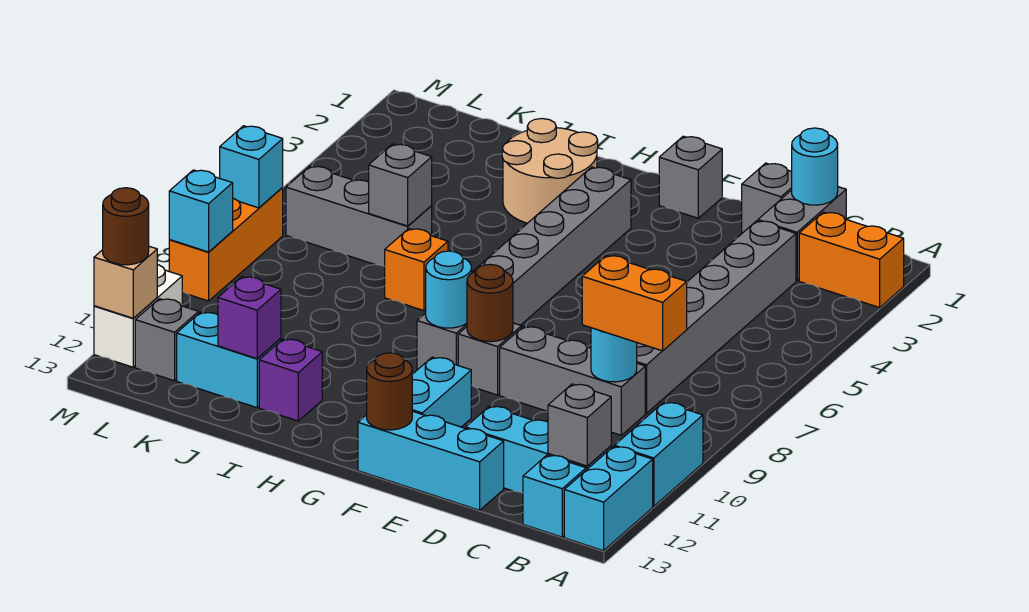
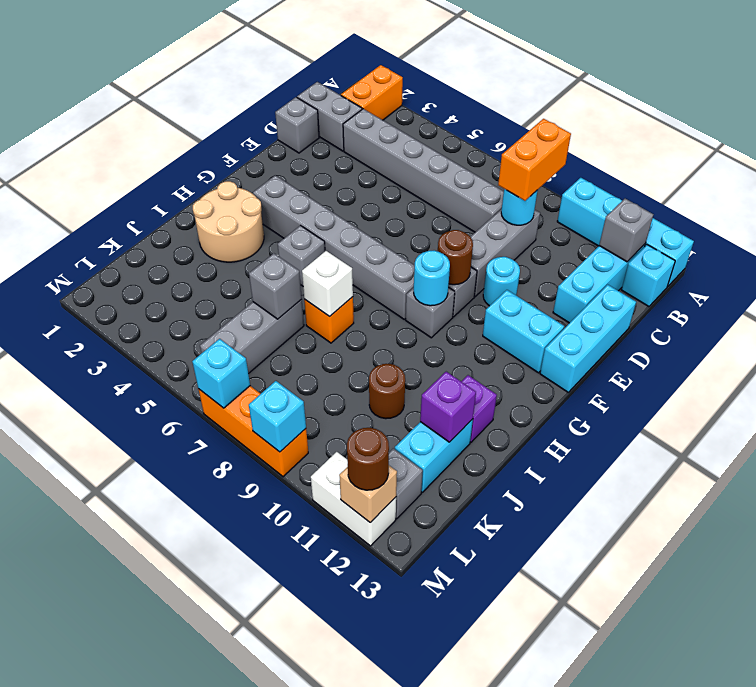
cyan round brick C1 level 2 -> cyan round brick E10 level 1
grey brick F1 level 1 -> grey brick H5 level 1
brown round brick F13 level 2 -> brown round brick J10 level 1
none -> white brick I7 level 2

